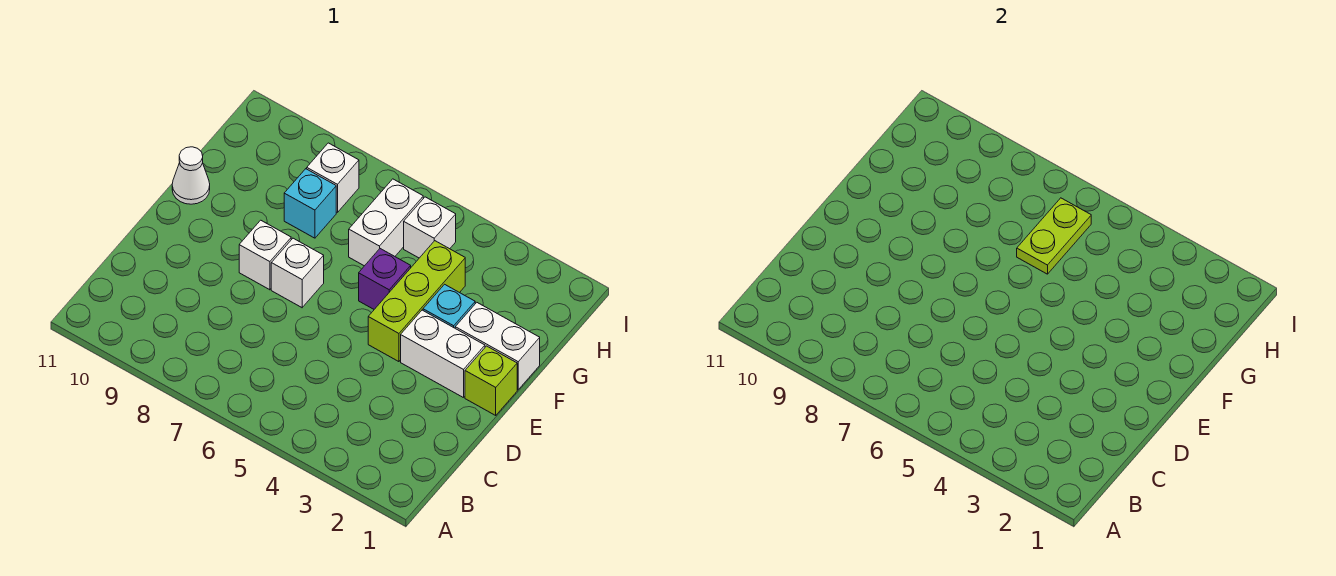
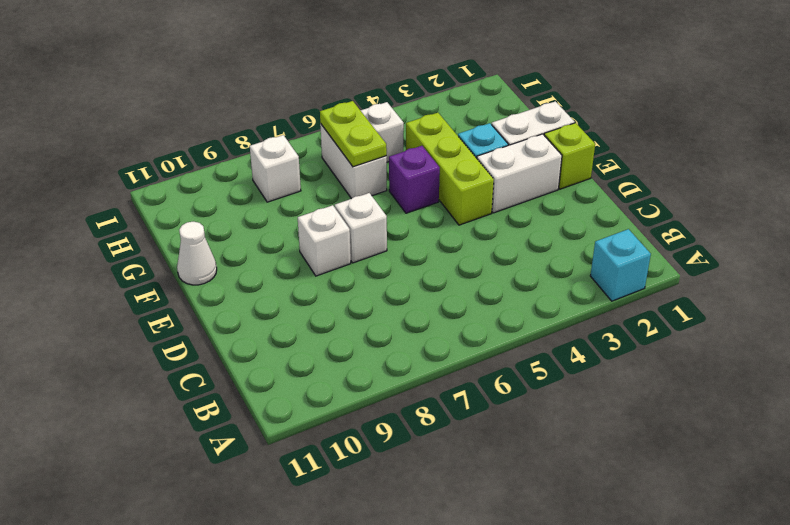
cyan brick G8 level 1 -> cyan brick A2 level 1

